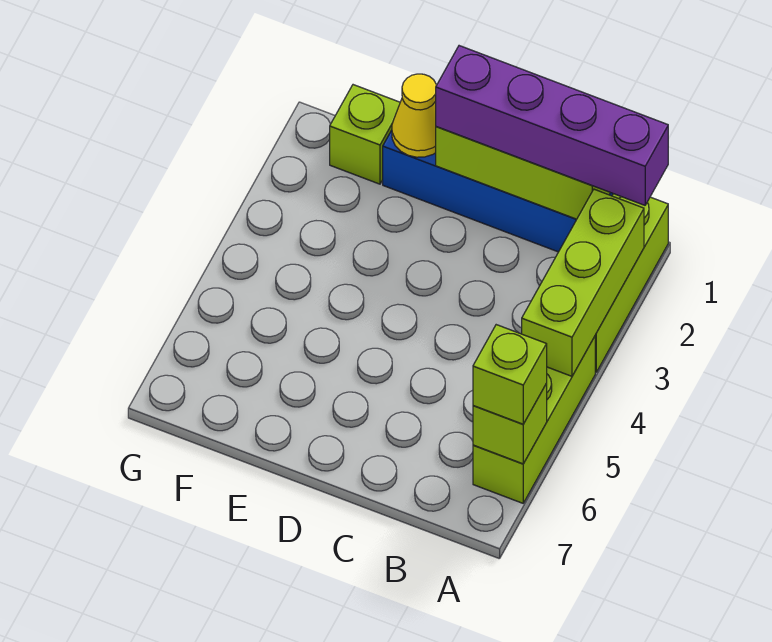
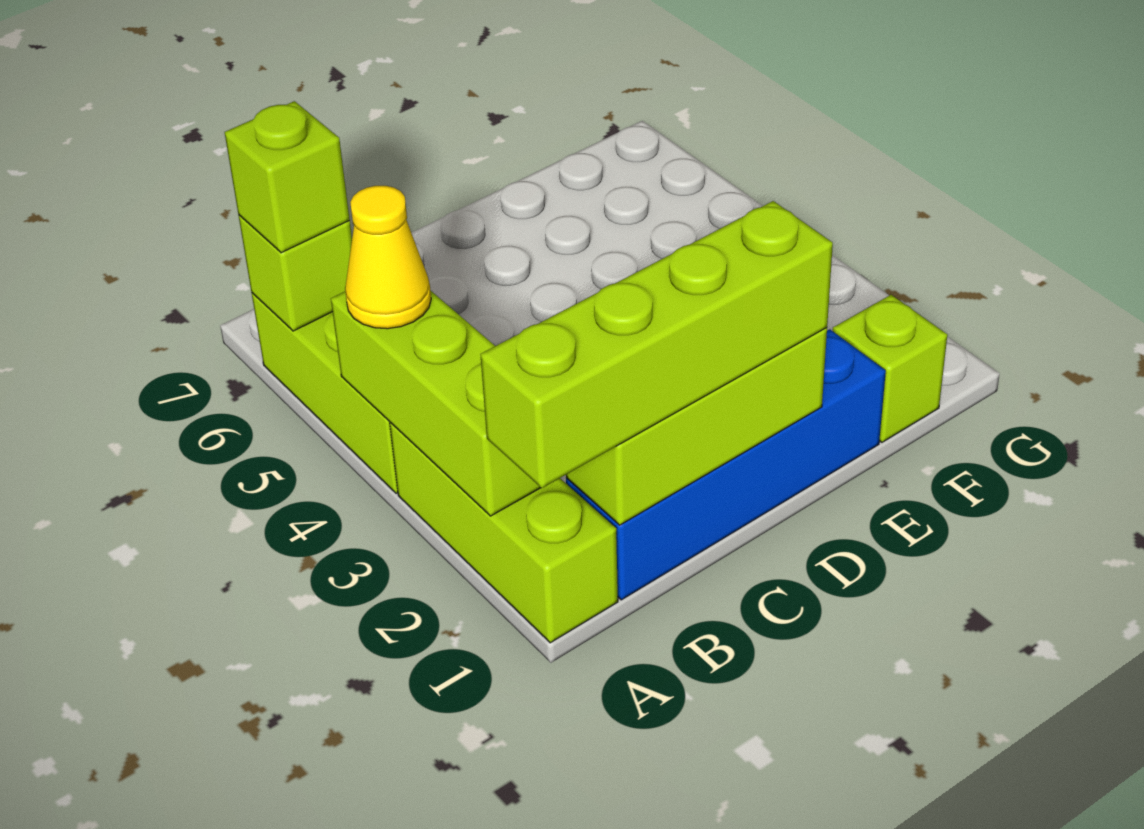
purple brick A1:D1 level 3 -> lime brick A1:D1 level 3
yellow cone E1 level 2 -> yellow cone A4 level 3

